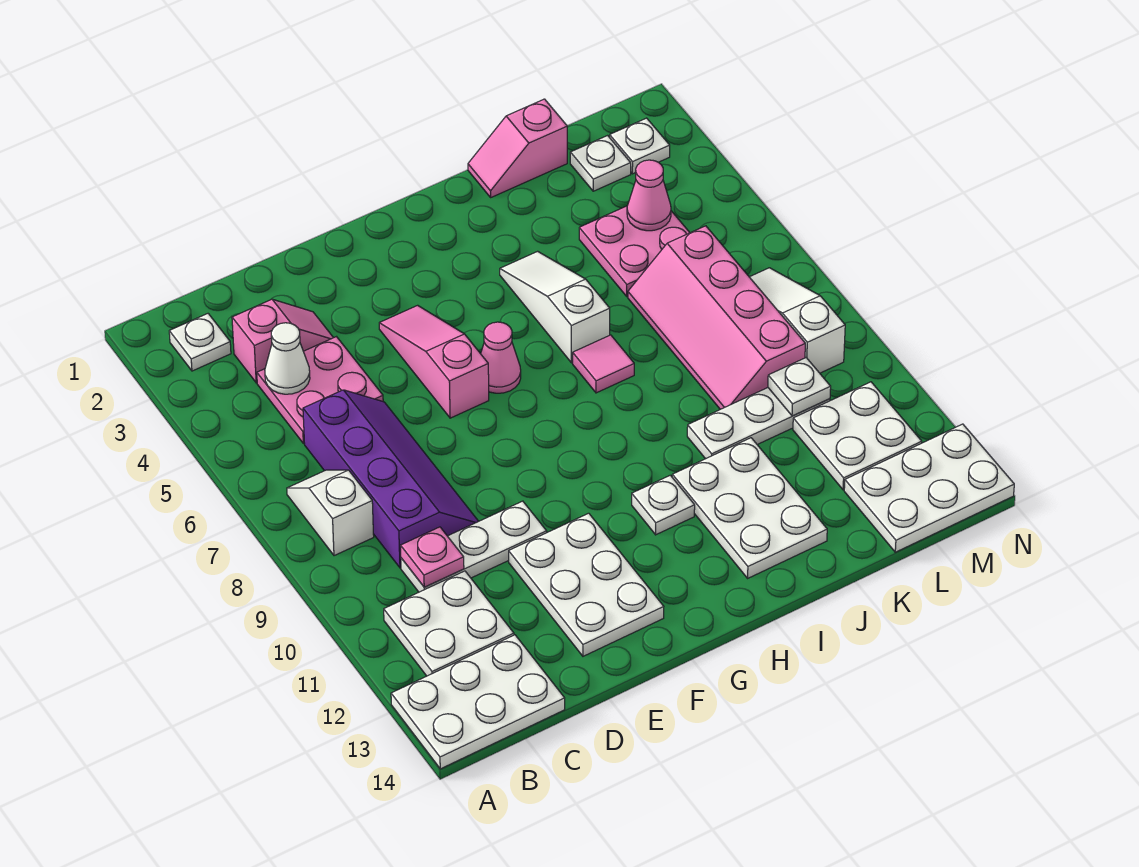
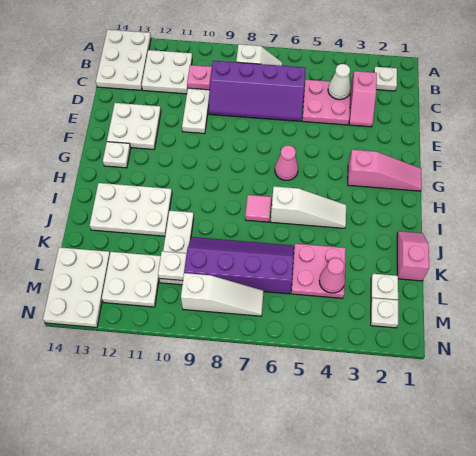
white plate E11:F13 level 1 -> white plate E12:F13 level 1
pink slope F4:F6 level 1 top 6 -> pink slope G1:G3 level 1 top 3
white plate H11 level 1 -> white plate G13 level 1
pink slope K6:L9 level 1 top L -> purple slope K6:L9 level 1 top L

